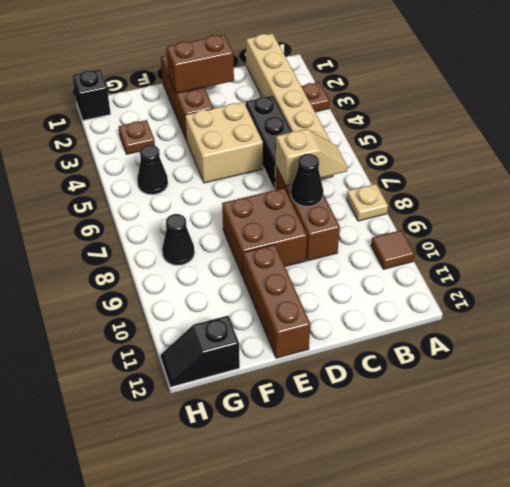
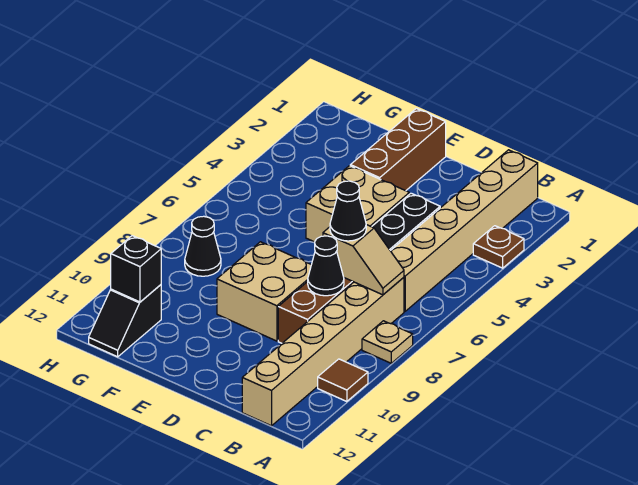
none -> tan brick B7:B12 level 1
brown brick D2:E2 level 2 -> none
brown brick D8:E9 level 1 -> tan brick D8:E9 level 1
brown brick E10:E12 level 1 -> none
brown plate G3 level 1 -> none
black cone G5 level 1 -> black cone C7 level 3
black slope G12:H12 level 1 top G -> black slope G11:G12 level 1 top 11
black brick H1 level 1 -> black brick G11 level 2

